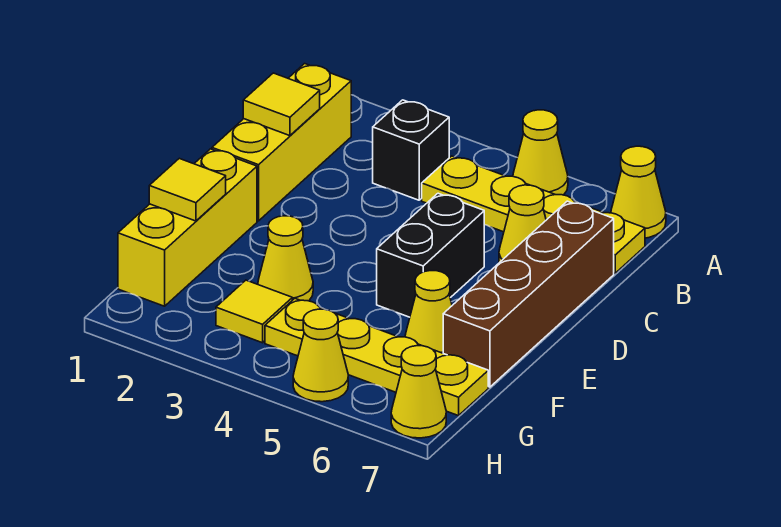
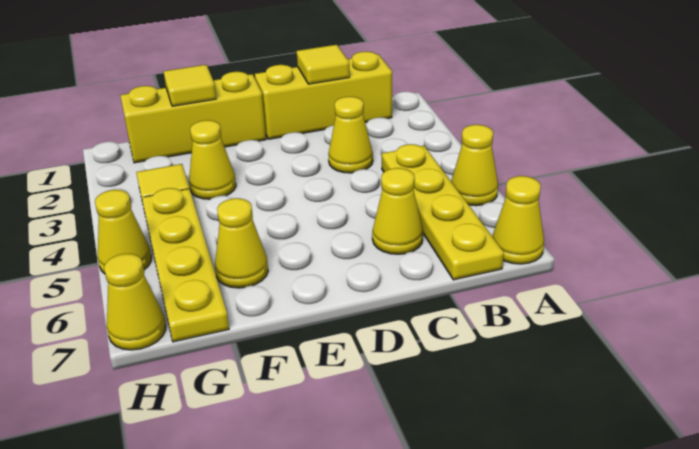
black brick B3 level 1 -> none
none -> yellow cone C3 level 1
brown brick C7:F7 level 1 -> none
black brick D5:E5 level 1 -> none

